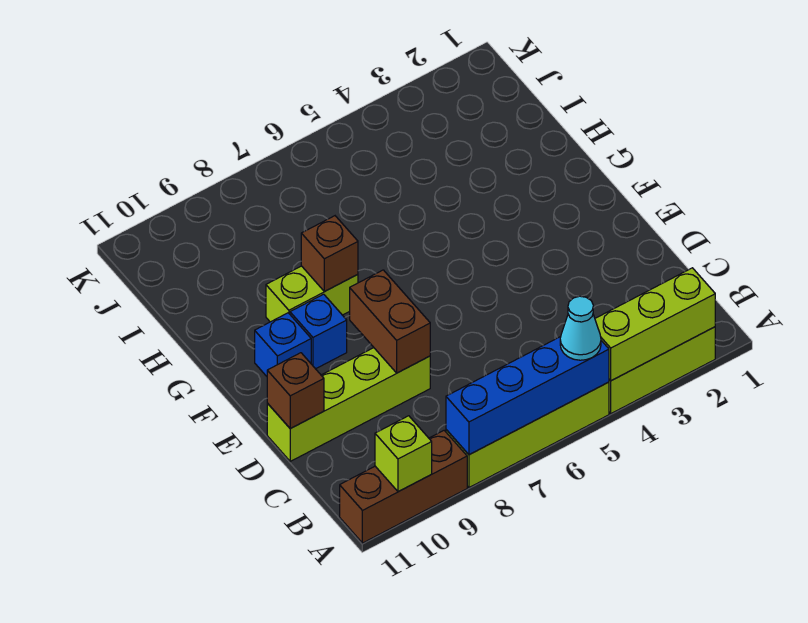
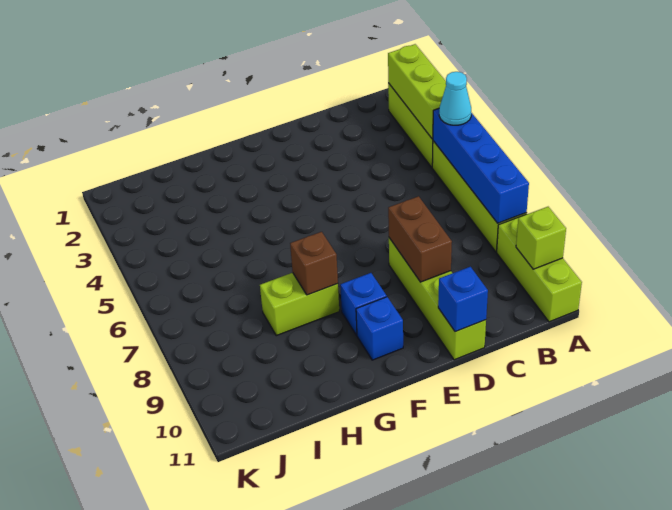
brown brick A9:A11 level 1 -> lime brick A9:A11 level 1
brown brick D8:E8 level 2 -> brown brick D8:D9 level 2
brown brick D11 level 2 -> blue brick D11 level 2
lime brick G8:G9 level 1 -> lime brick G8:H8 level 1

